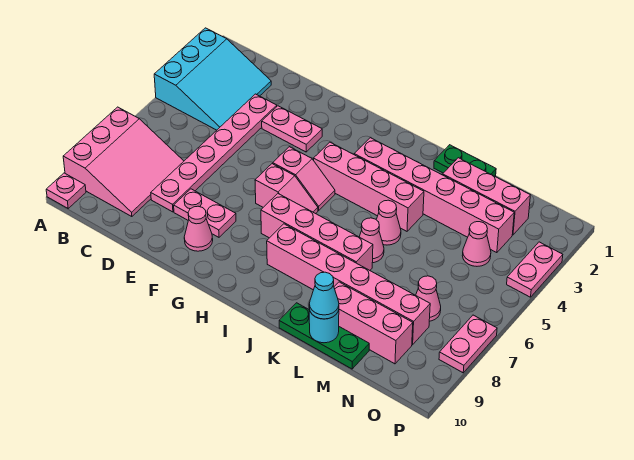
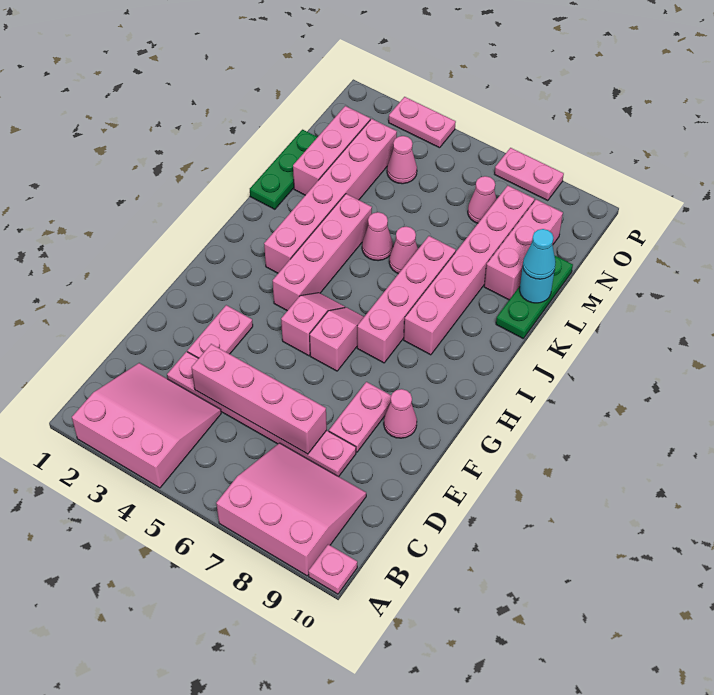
cyan slope A2:C4 level 1 top A -> pink slope A2:C4 level 1 top A
none -> pink brick D4:D7 level 2
green plate K1:L1 level 1 -> green plate K1:M1 level 1

